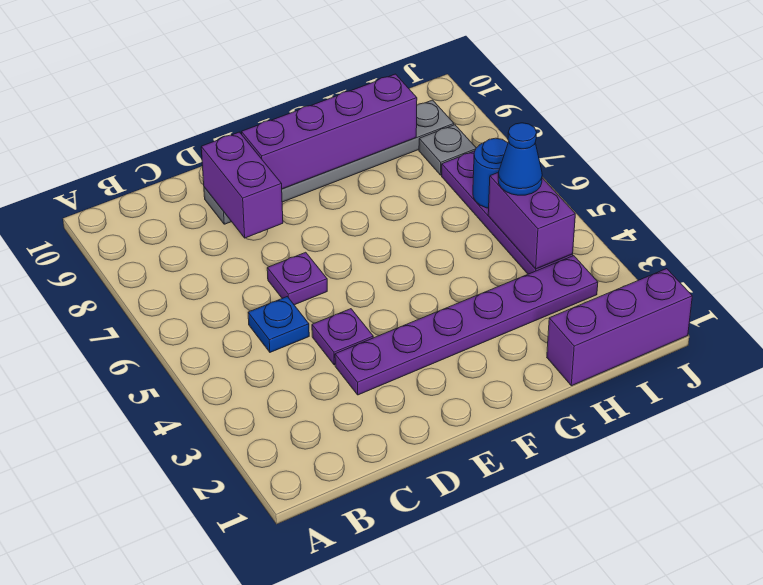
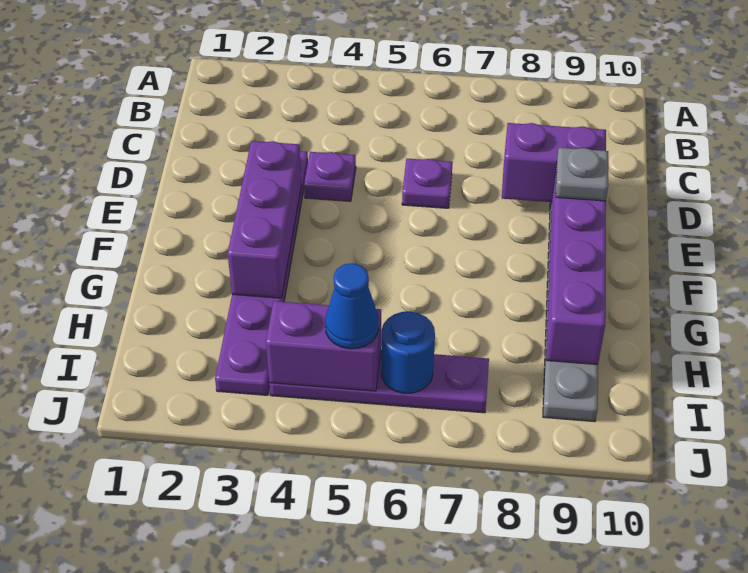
blue plate C5 level 1 -> none
purple brick H1:J1 level 1 -> purple brick E3:G3 level 2
grey plate I8 level 1 -> grey plate E9 level 3

